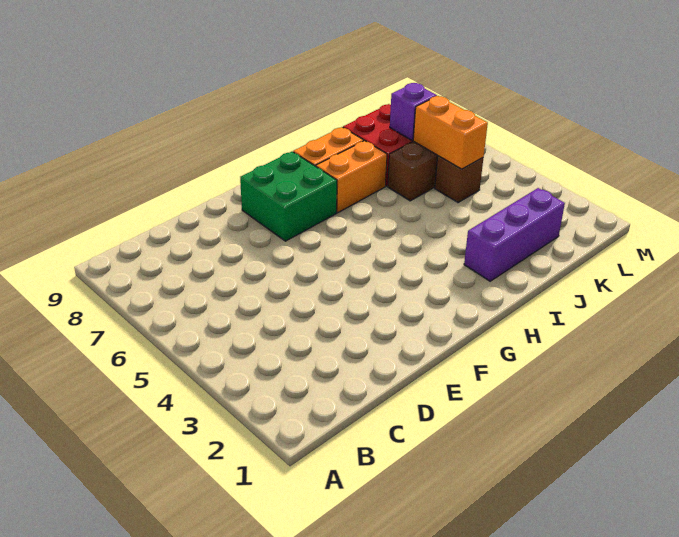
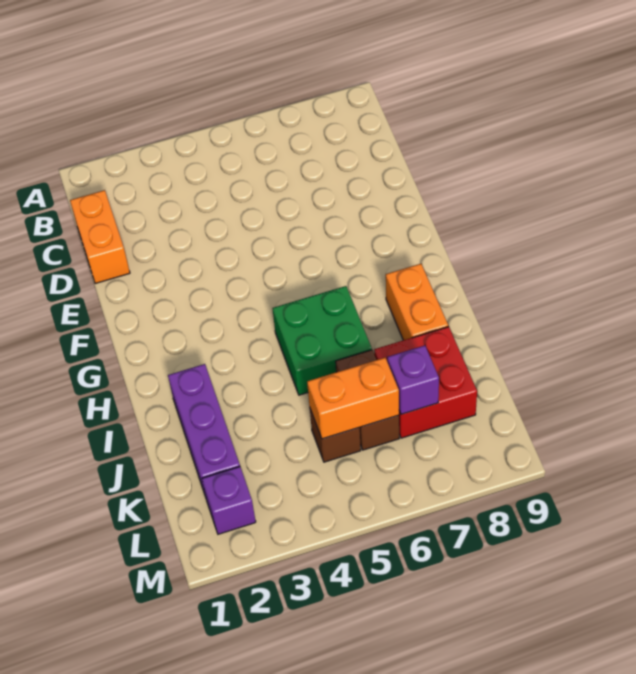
green brick F7:G8 level 1 -> green brick H5:I6 level 1
orange brick H7:I7 level 1 -> orange brick C1:D1 level 1
none -> purple brick L2 level 1

